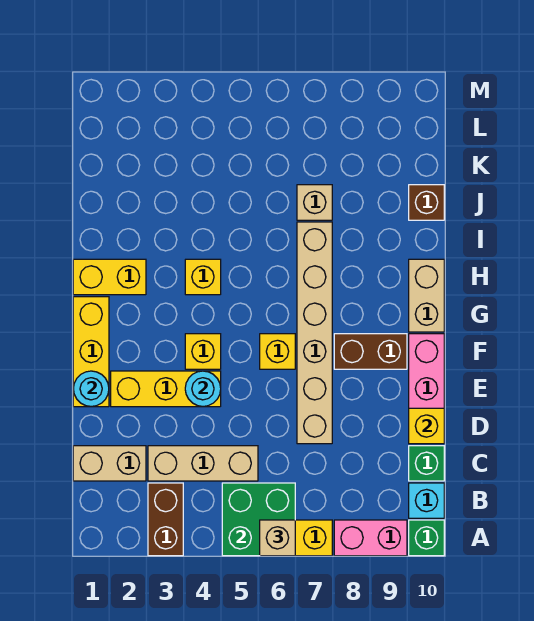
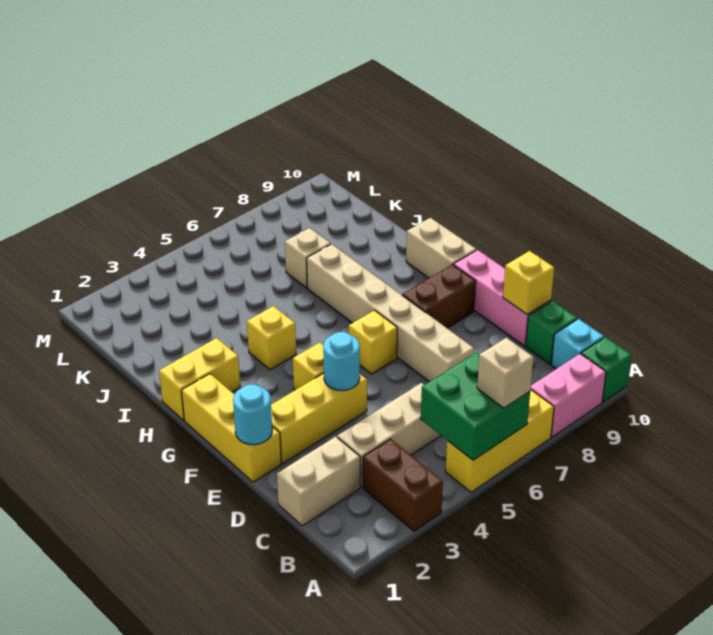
brown brick J10 level 1 -> none

